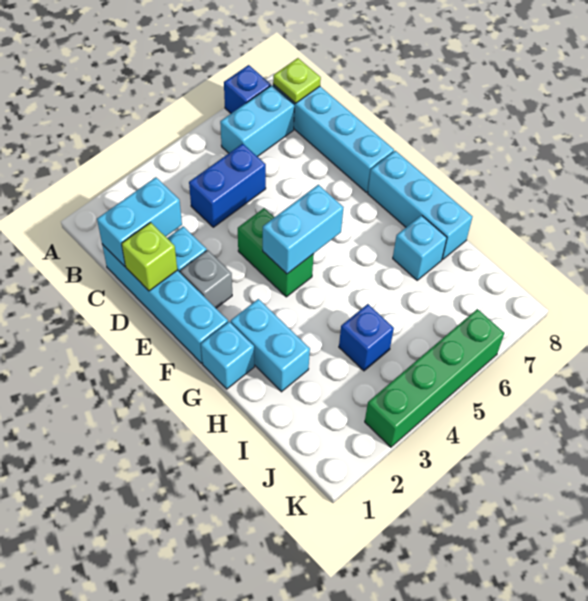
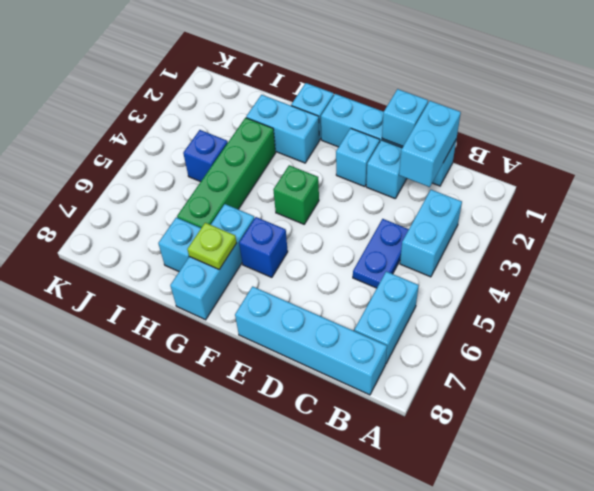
blue brick A7 level 1 -> blue brick F6 level 1
lime plate B8 level 2 -> lime plate G7 level 2
blue brick C4:C5 level 1 -> blue plate C4:C5 level 1
lime brick D1 level 2 -> cyan brick D1 level 2
grey brick E2 level 1 -> cyan brick E2 level 1
green brick E4:F4 level 1 -> green brick F4 level 1
cyan brick F4:F5 level 2 -> cyan brick B3:B4 level 1
cyan brick F8:H8 level 1 -> cyan brick G6:G8 level 1
green brick K3:K6 level 1 -> green brick H3:H6 level 1

